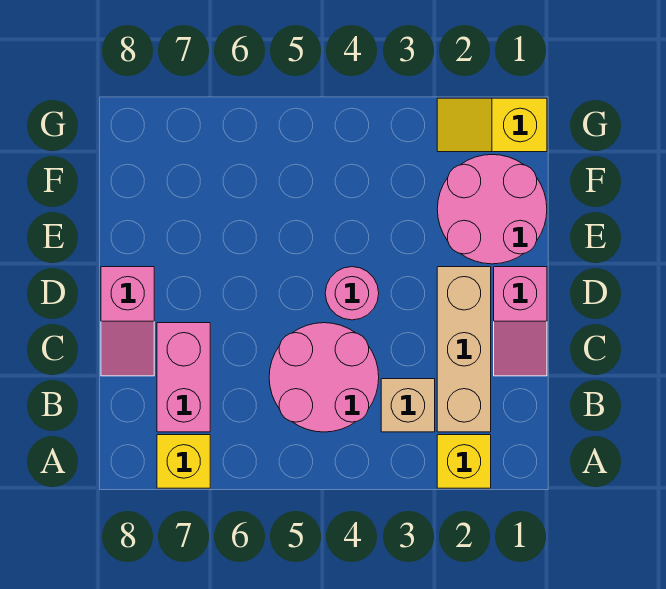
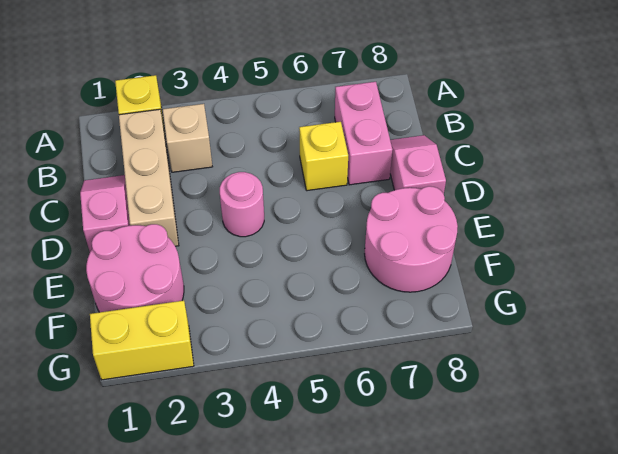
yellow brick A7 level 1 -> yellow brick C6 level 1
pink round brick B4:C5 level 1 -> pink round brick E7:F8 level 1
yellow slope G1:G2 level 1 top 1 -> yellow brick G1:G2 level 1

